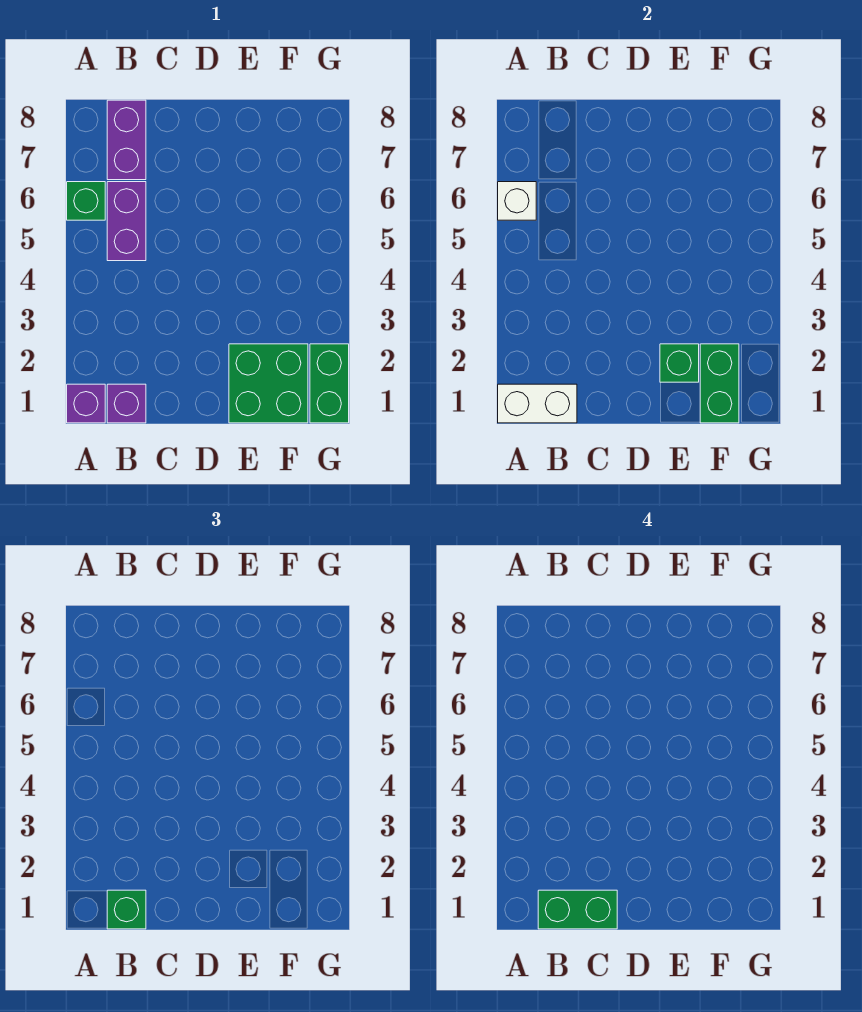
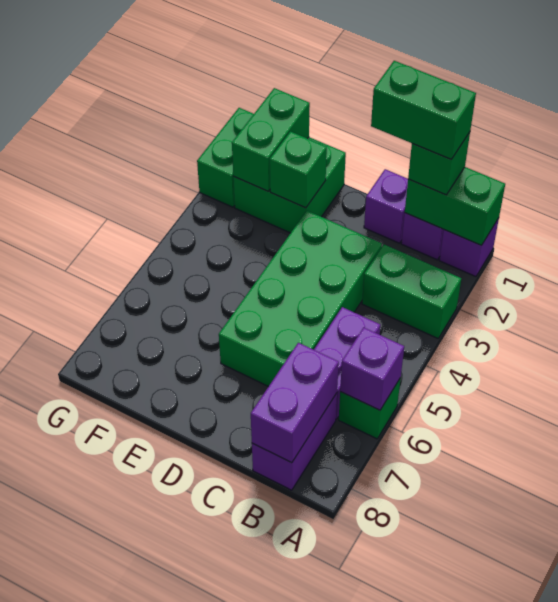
white brick A1:B1 level 2 -> green brick A1:B1 level 2
none -> green brick A3:B3 level 1
white brick A6 level 2 -> purple brick A6 level 2
none -> purple brick B7:B8 level 2
none -> purple brick C1 level 1
none -> green brick C3:D6 level 1

